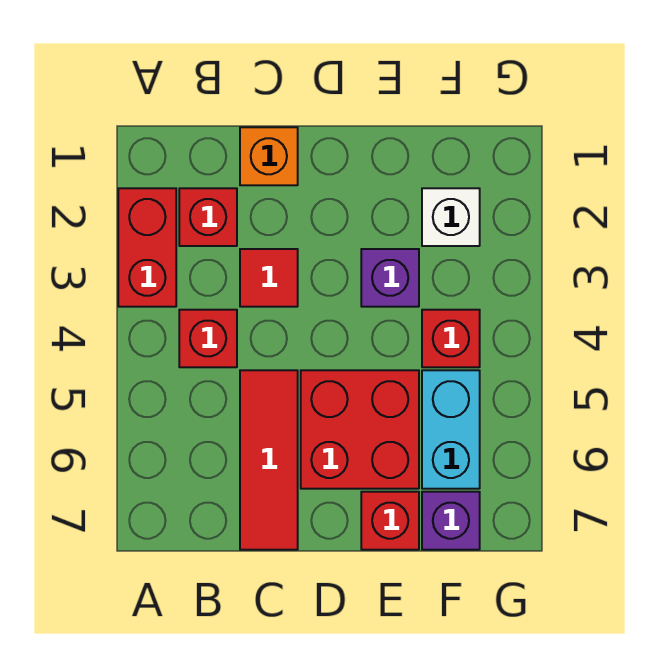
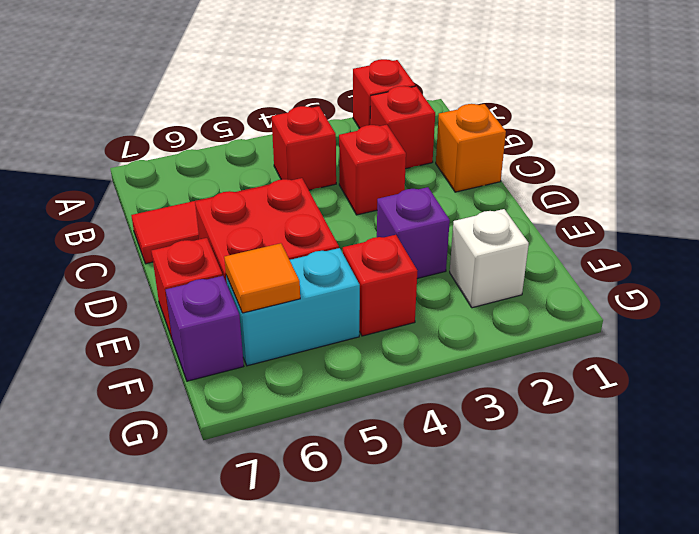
red brick A2:A3 level 1 -> red brick A2 level 1
red tile C3 level 1 -> red brick C3 level 1
none -> orange tile F6 level 2

